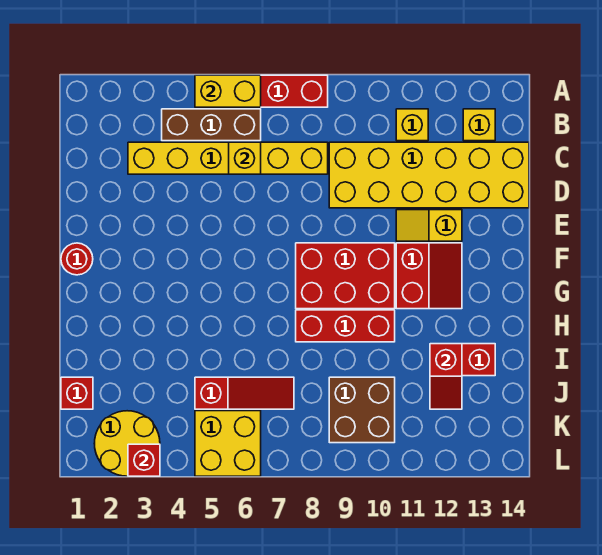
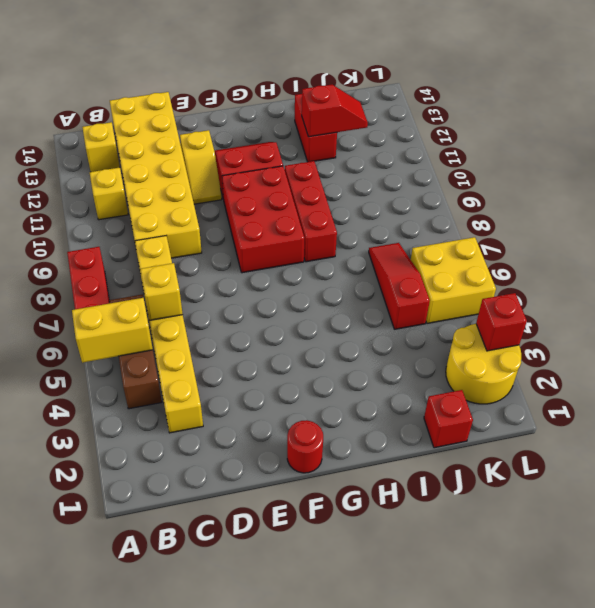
yellow brick A5:A6 level 2 -> yellow brick A5:B5 level 2
brown brick J9:K10 level 1 -> none

